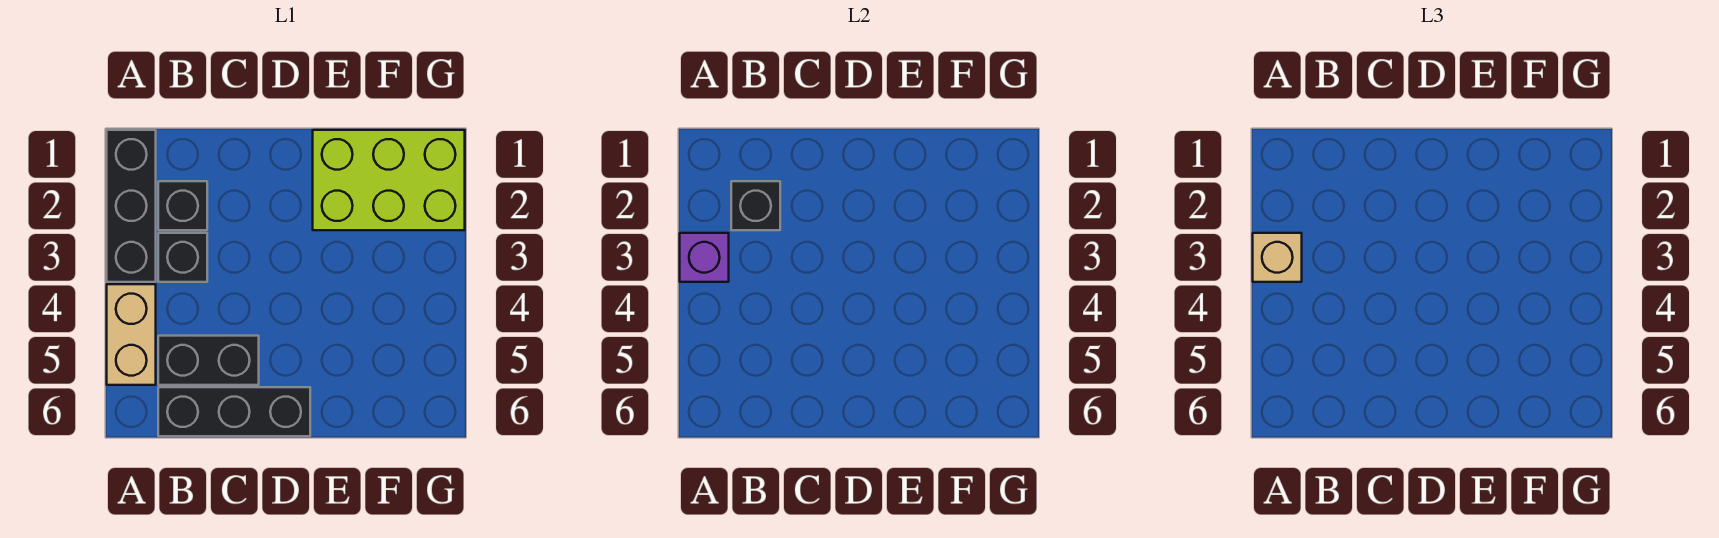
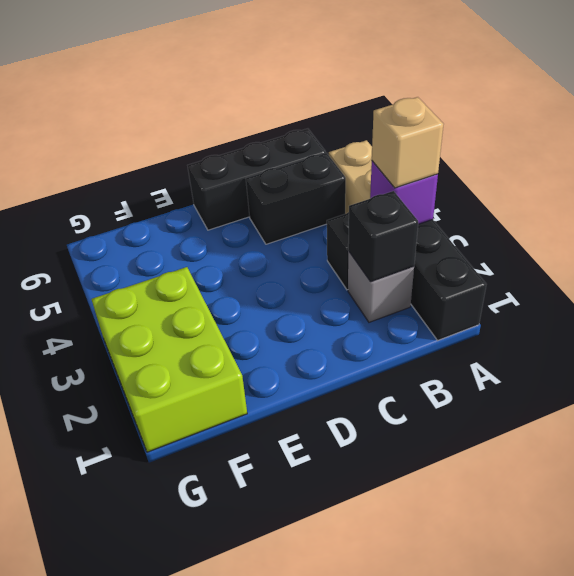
black brick B2 level 1 -> grey brick B2 level 1
lime brick E1:G2 level 1 -> lime brick F1:G3 level 1

